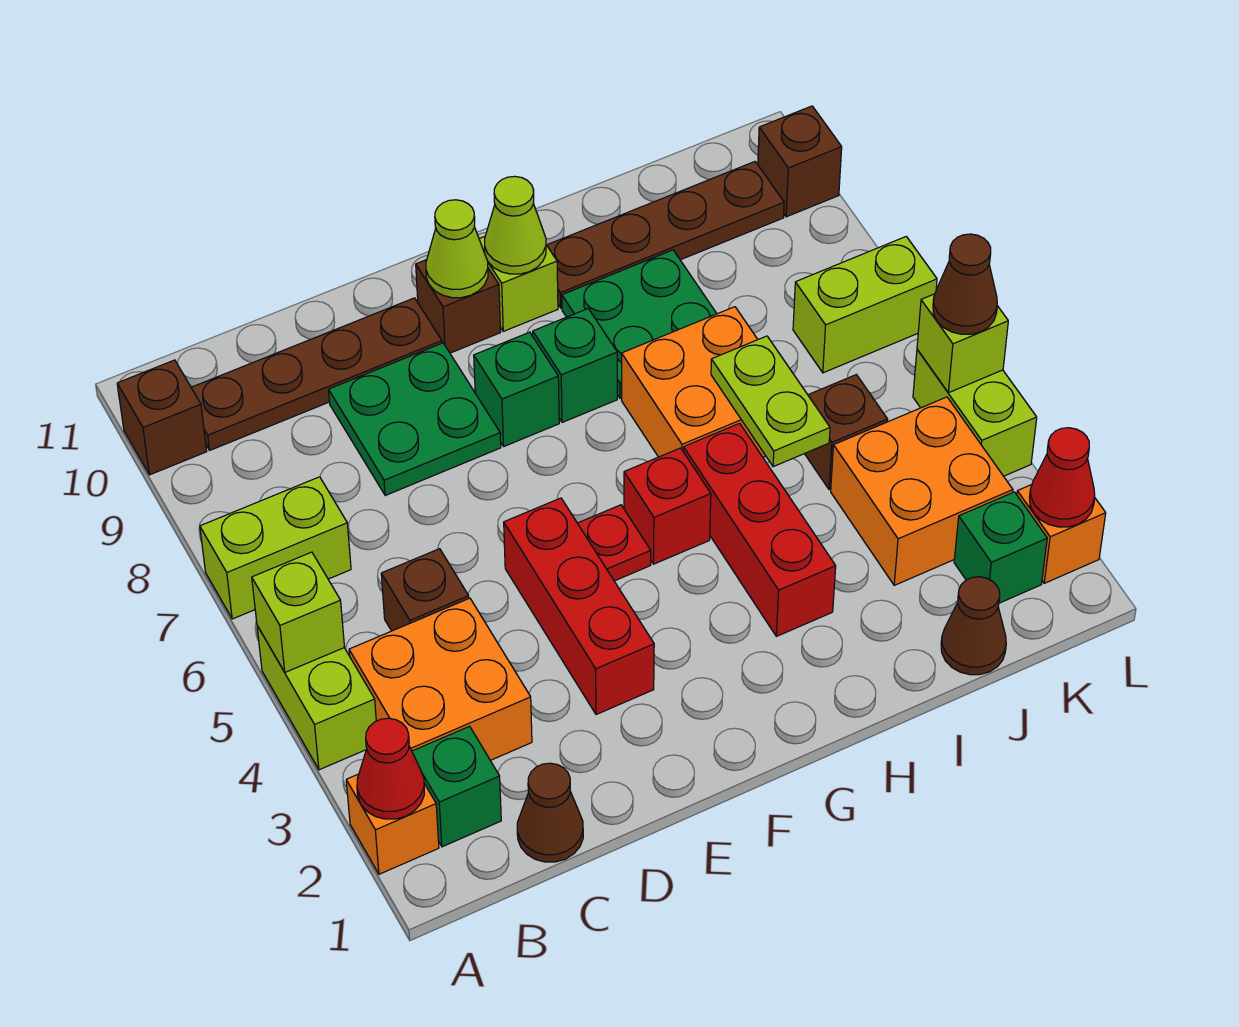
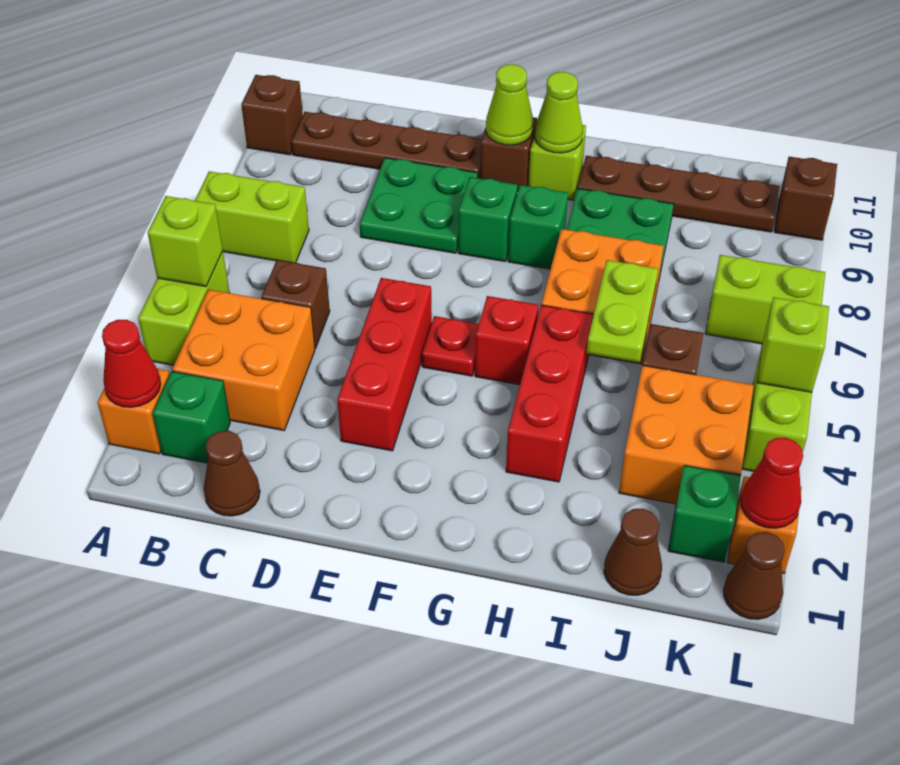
brown cone L5 level 3 -> brown cone L1 level 1

